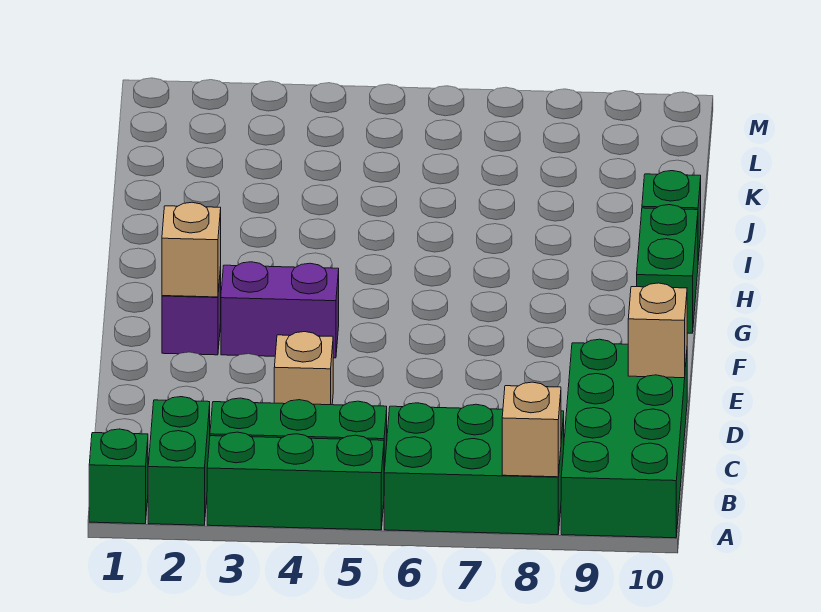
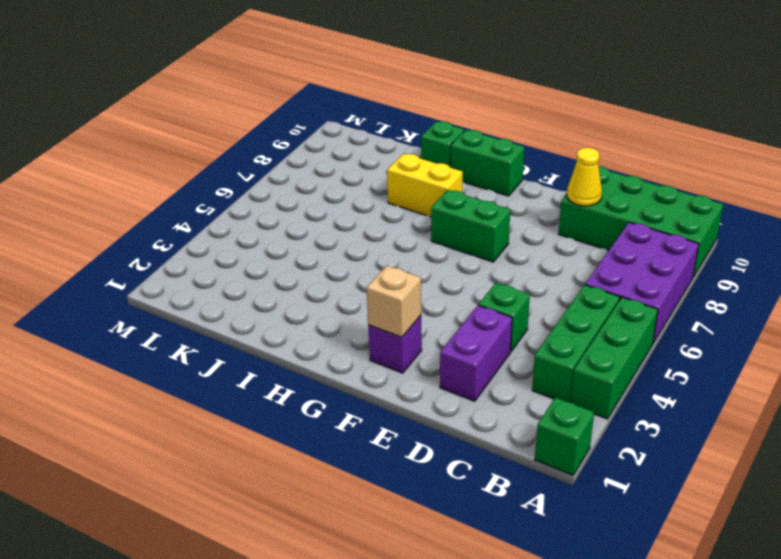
green brick A2:B2 level 1 -> green brick F7:G7 level 1
green brick A6:B8 level 1 -> purple brick A6:B8 level 1
tan brick A8 level 2 -> none
tan brick D4 level 1 -> green brick D4 level 1
none -> yellow cone D9 level 2
tan brick D10 level 2 -> none
purple brick F3:F4 level 1 -> purple brick D2:D3 level 1
none -> yellow brick H8:I8 level 1

